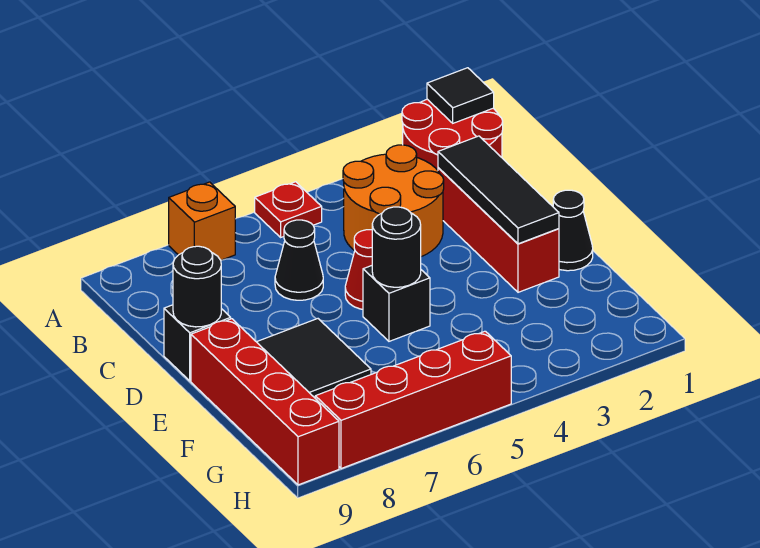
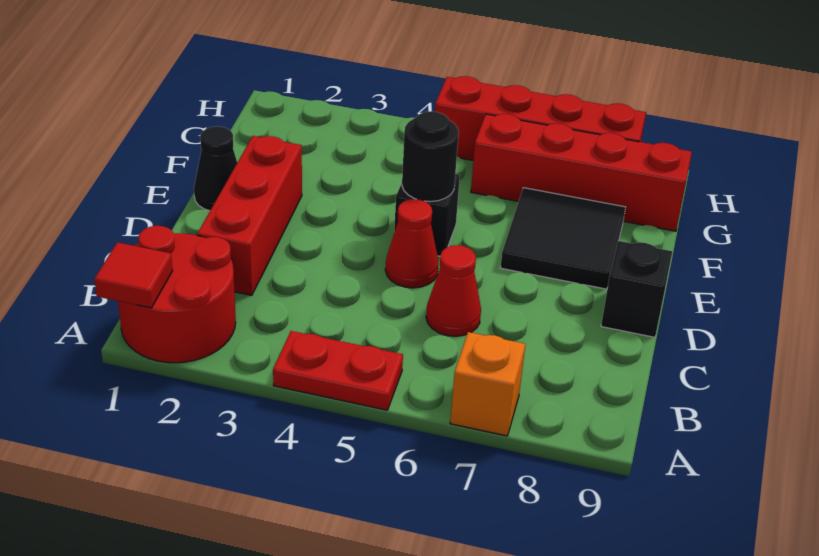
black tile A1 level 2 -> red tile A1 level 2
red plate A5 level 1 -> red plate A4:A5 level 1
orange round brick B3:C4 level 1 -> none
black tile C2:E2 level 2 -> none
black cone C6 level 1 -> red cone C6 level 1
black round brick D9 level 2 -> none
red brick E9:H9 level 1 -> red brick G6:G9 level 1

